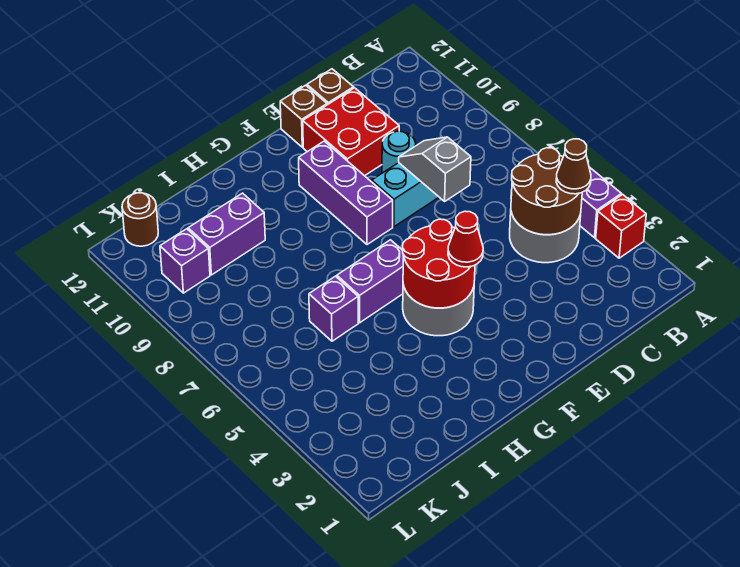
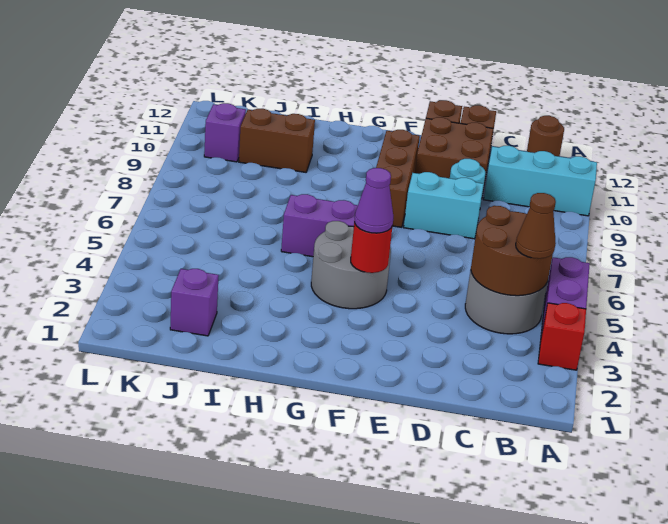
none -> cyan brick A10:C10 level 1
grey slope D7:D8 level 2 top 7 -> none
red brick D10:E11 level 1 -> brown brick D10:E11 level 1
red round brick F4:G5 level 2 -> red round brick F4 level 2
red cone F4 level 3 -> purple cone F4 level 3
purple brick F8:F10 level 1 -> brown brick F8:F10 level 1
purple brick I6 level 1 -> purple brick J2 level 1
purple brick I10:J10 level 1 -> brown brick I10:J10 level 1
brown round brick K12 level 1 -> brown round brick B12 level 1

